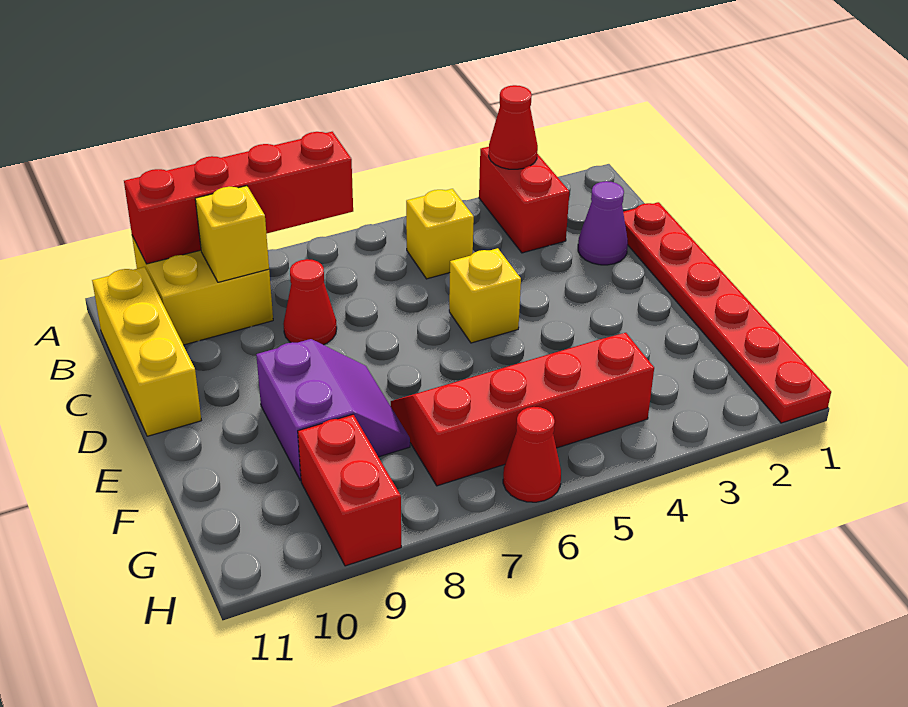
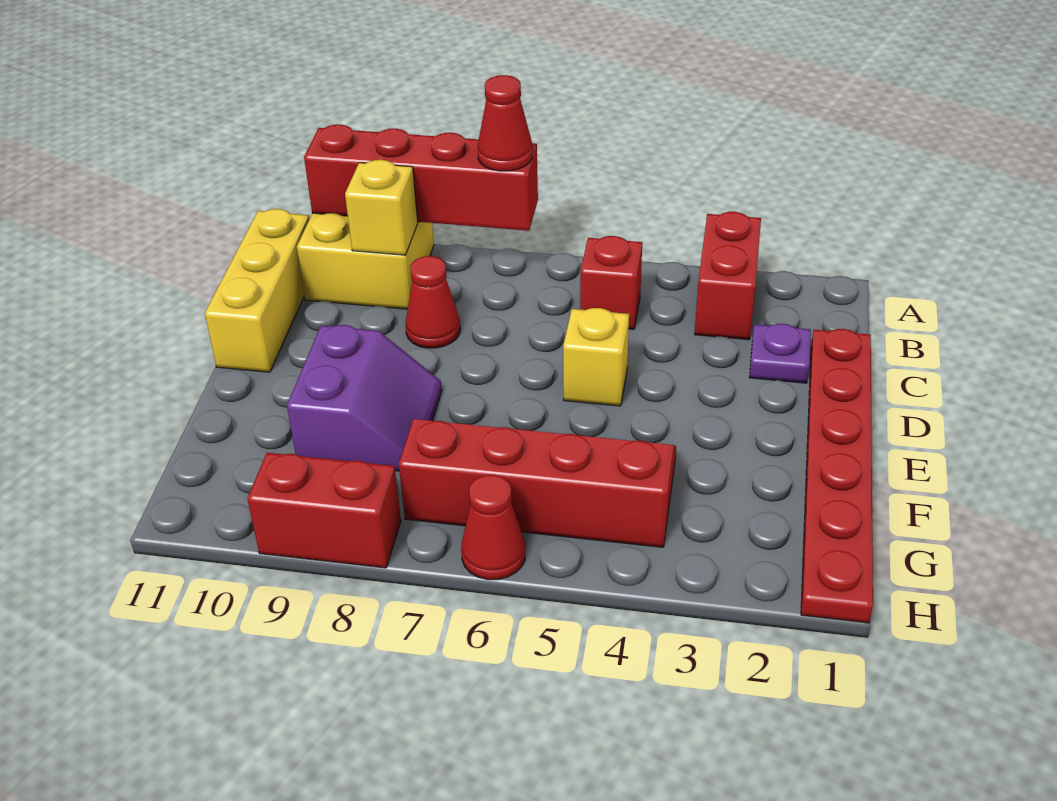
red cone A3 level 2 -> red cone A7 level 3
yellow brick B5 level 1 -> red brick B5 level 1
purple cone C2 level 1 -> purple plate C2 level 1
red brick G9:H9 level 1 -> red brick H8:H9 level 1

